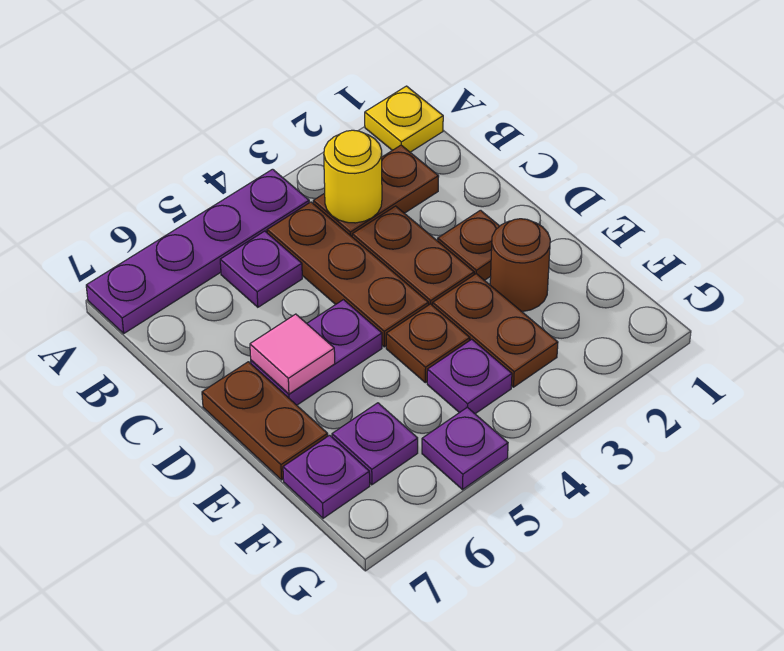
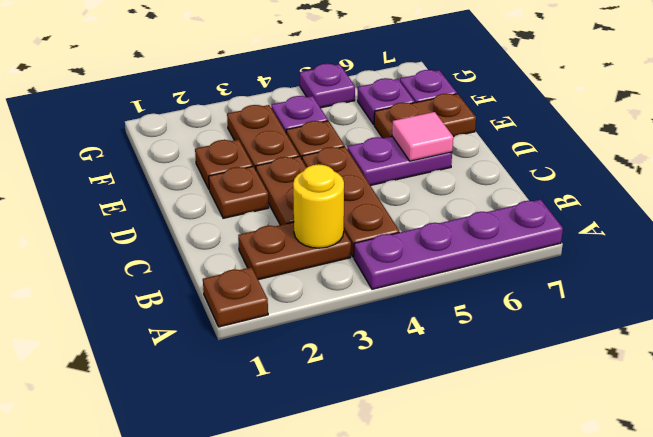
yellow plate A1 level 1 -> brown plate A1 level 1
purple plate B5 level 1 -> none
brown plate D7:E7 level 1 -> brown plate E6:E7 level 1
brown round brick E2 level 1 -> brown plate E2 level 1

